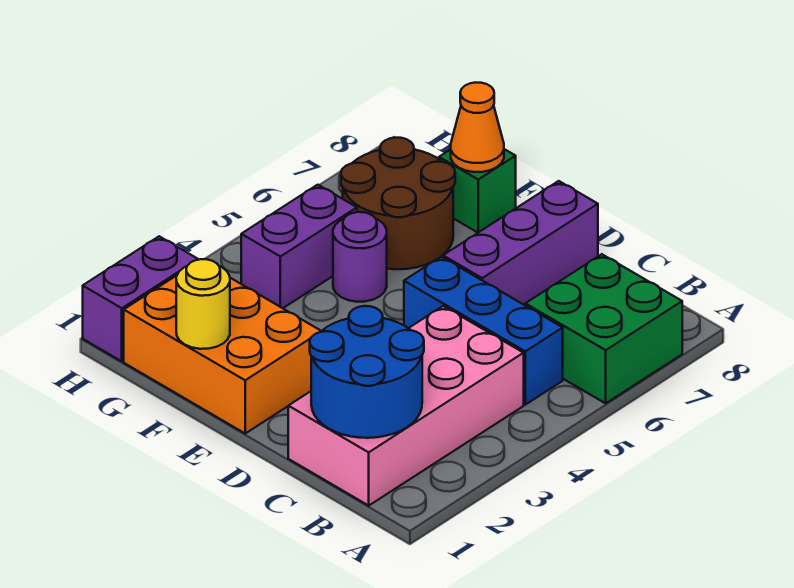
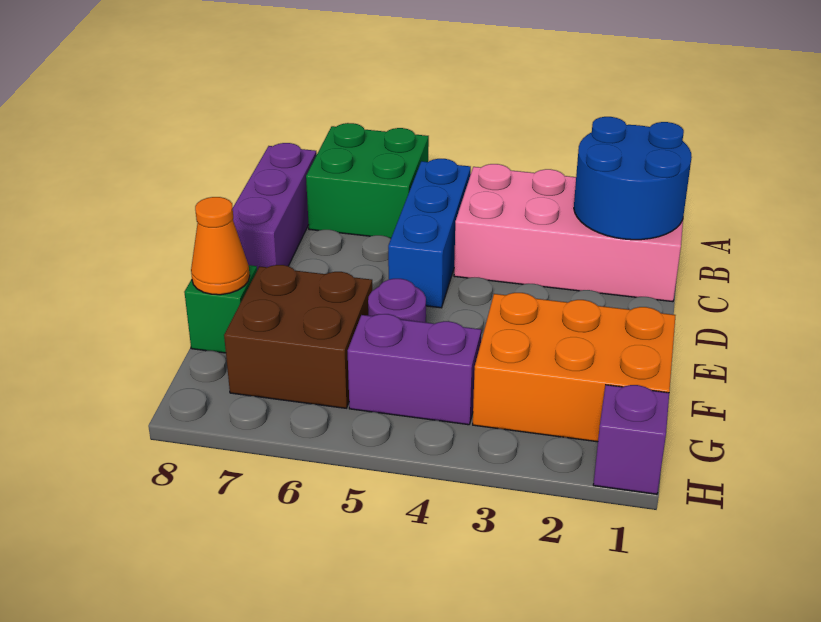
purple brick D6:D8 level 1 -> purple brick B8:D8 level 1
orange brick E1:G2 level 1 -> orange brick F1:G3 level 1
yellow round brick F1 level 2 -> none
brown round brick F6:G7 level 1 -> brown brick F6:G7 level 1
purple brick H1:H2 level 1 -> purple brick H1 level 1

